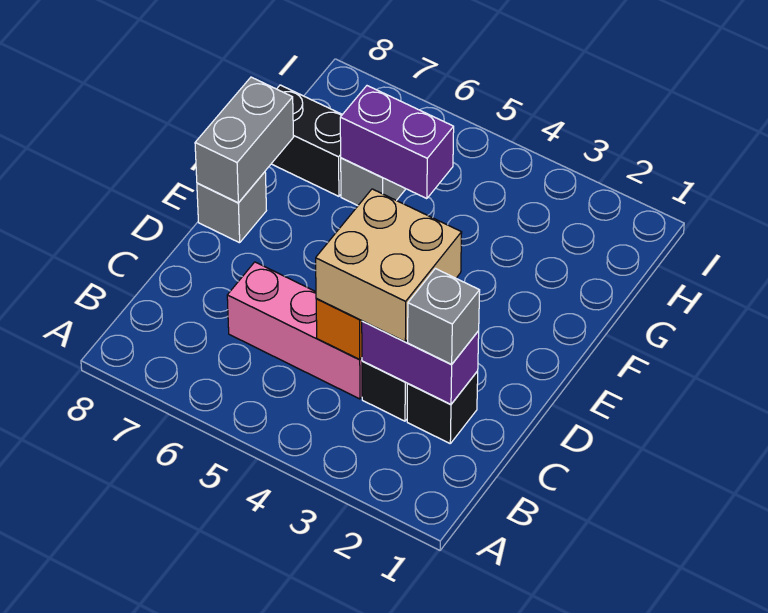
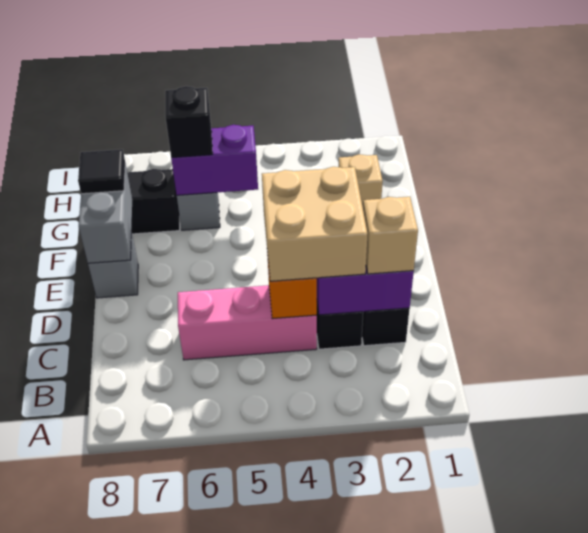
grey brick C2 level 3 -> tan brick C2 level 3
none -> black tile F8 level 3
none -> tan brick G2 level 1
none -> black brick G6 level 3

